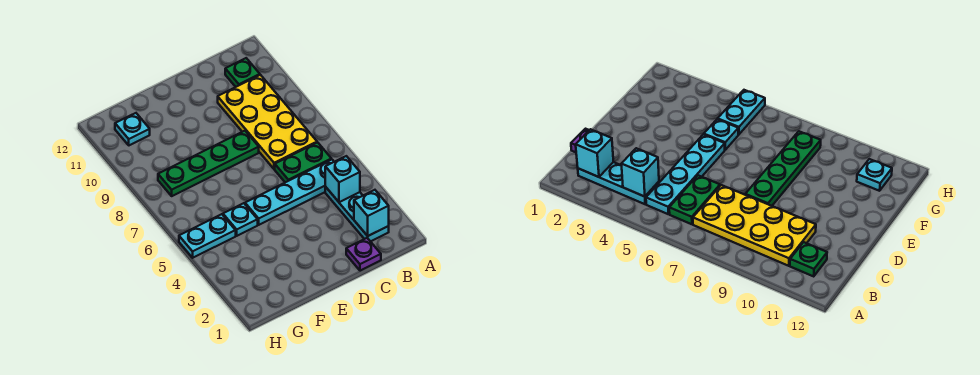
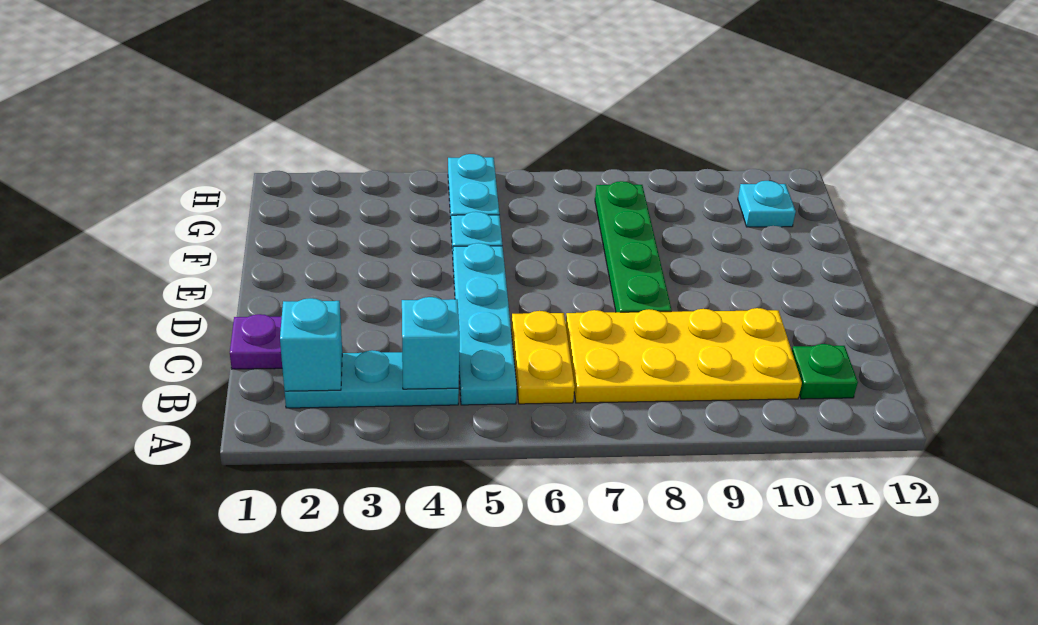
green plate B6:C6 level 1 -> yellow plate B6:C6 level 1

